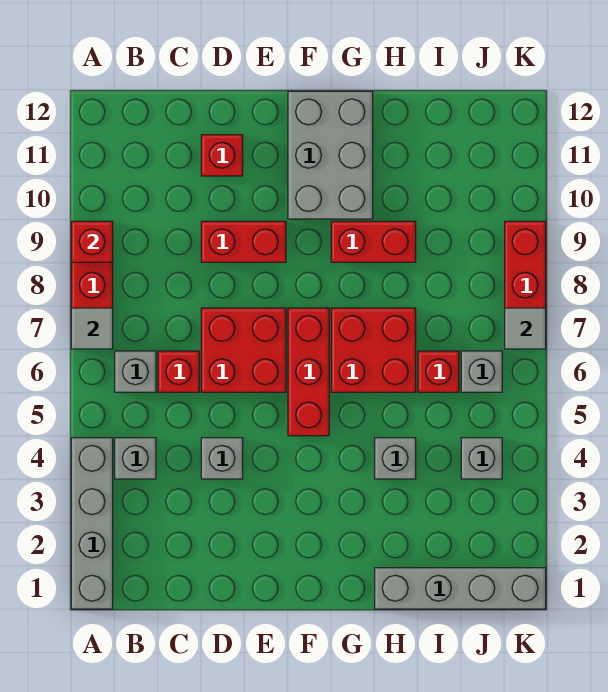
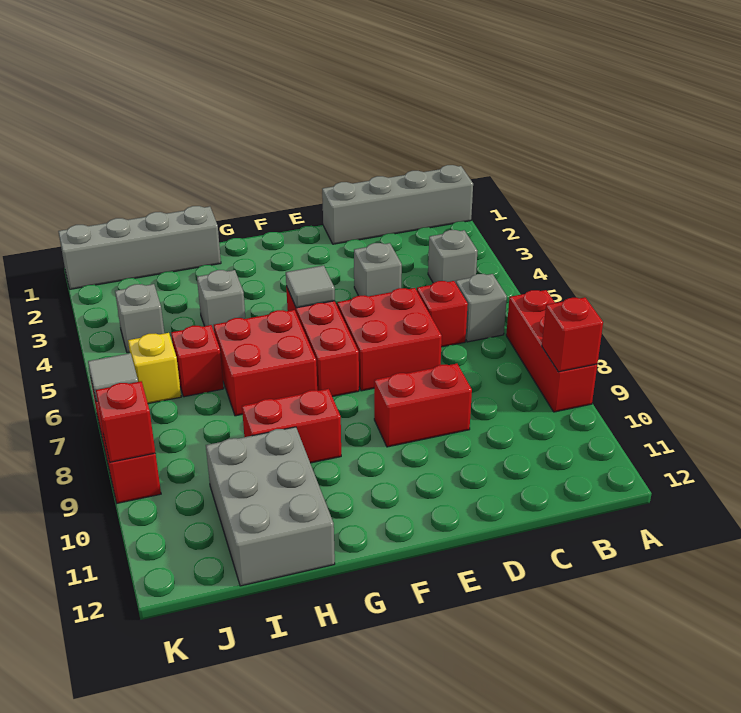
grey brick A1:A4 level 1 -> grey brick A1:D1 level 1
grey tile A7 level 2 -> grey tile F5 level 2
red brick D11 level 1 -> red brick K9 level 2
grey brick F10:G12 level 1 -> grey brick H10:I12 level 1
grey brick J6 level 1 -> yellow brick J6 level 1

